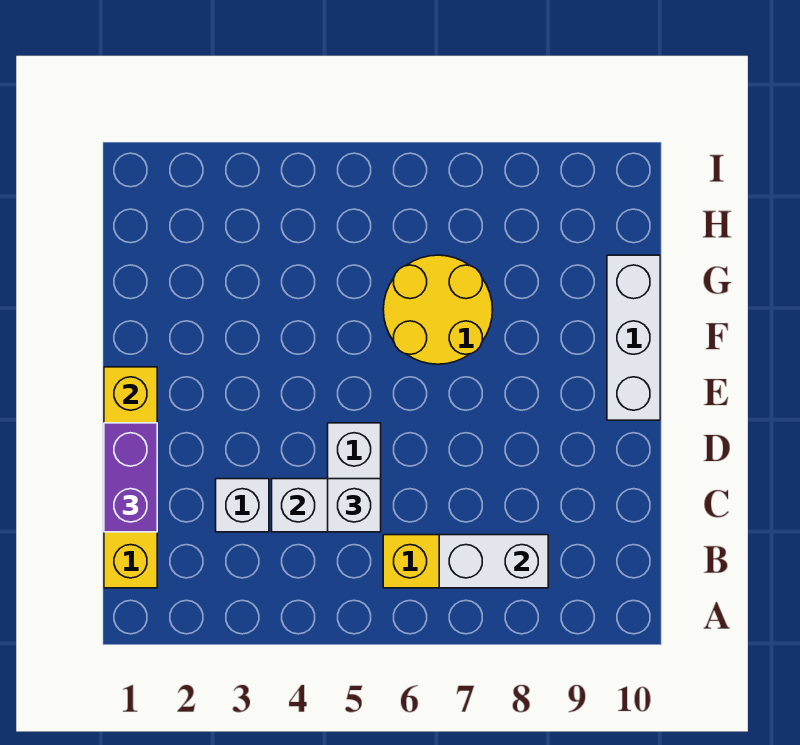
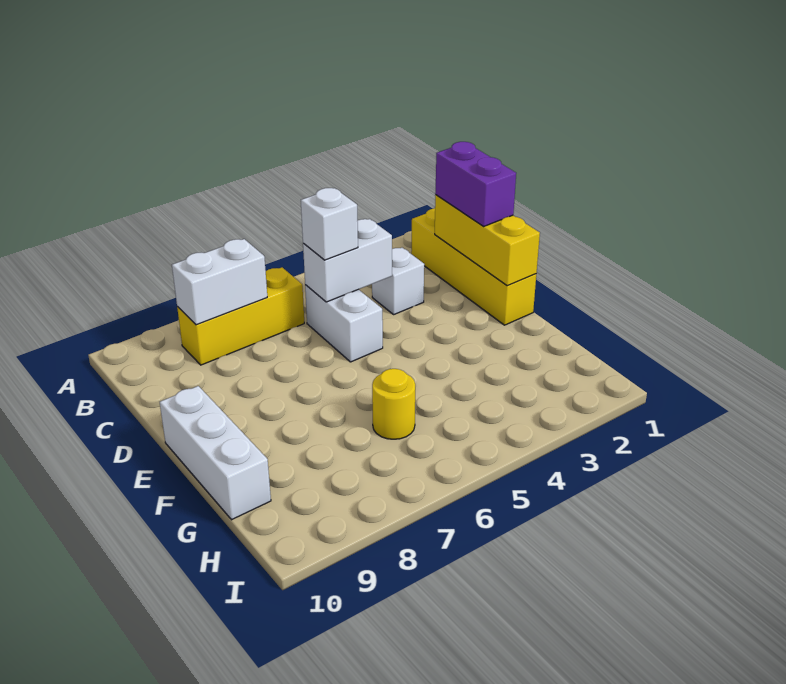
yellow round brick F6:G7 level 1 -> yellow round brick G6 level 1

